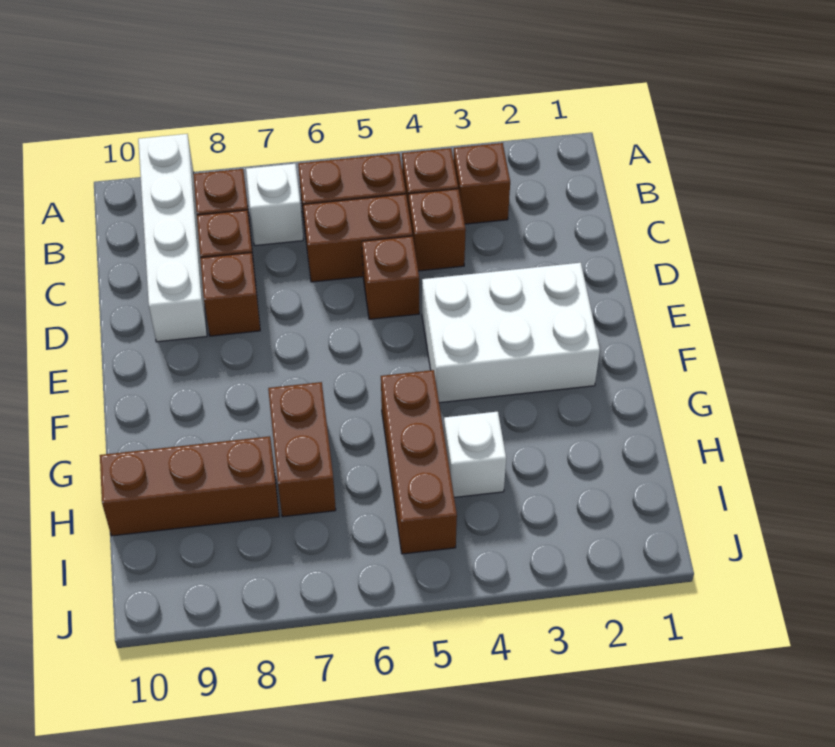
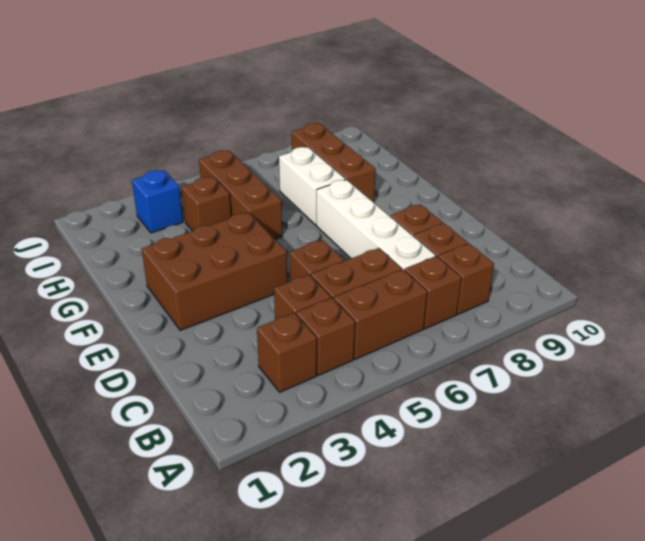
white brick A9:D9 level 1 -> white brick C7:F7 level 1
white brick B7 level 1 -> brown brick B7 level 1
white brick E2:F4 level 1 -> brown brick E2:F4 level 1
brown brick G7:H7 level 1 -> white brick G7:H7 level 1
white brick H4 level 1 -> brown brick H4 level 1
brown brick H8:H10 level 1 -> brown brick G8:I8 level 1
none -> blue brick I3 level 1

